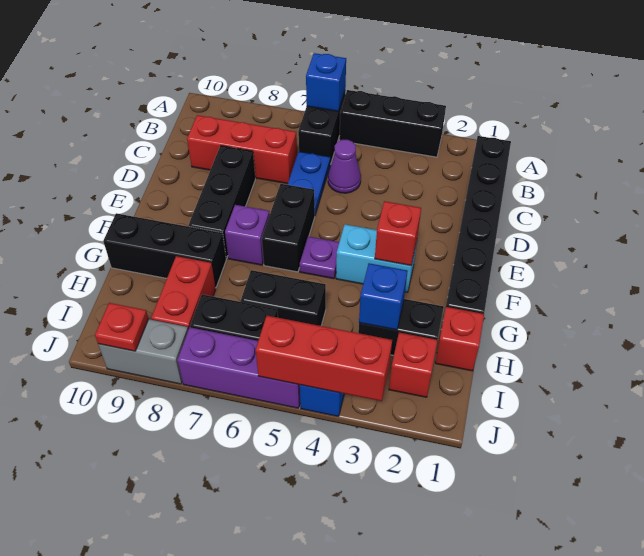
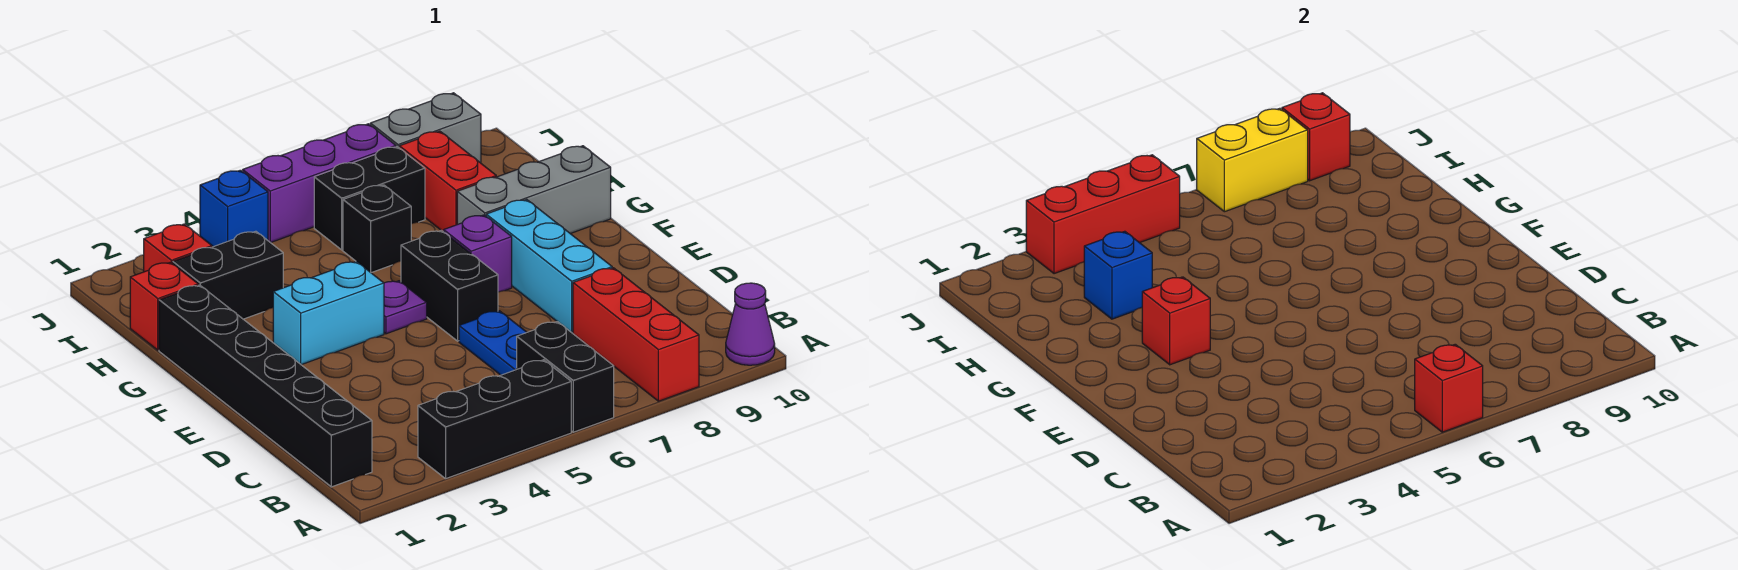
blue brick A6 level 2 -> red brick A6 level 2
purple cone C5 level 1 -> purple cone A10 level 1
red brick C7:C9 level 1 -> red brick A8:C8 level 1
black brick D8:F8 level 1 -> cyan brick D8:F8 level 1
black brick G8:G10 level 1 -> grey brick G8:G10 level 1
black brick H5:H6 level 1 -> black brick H6 level 1
none -> yellow brick J7:J8 level 2
red plate J9 level 2 -> red brick J9 level 2

